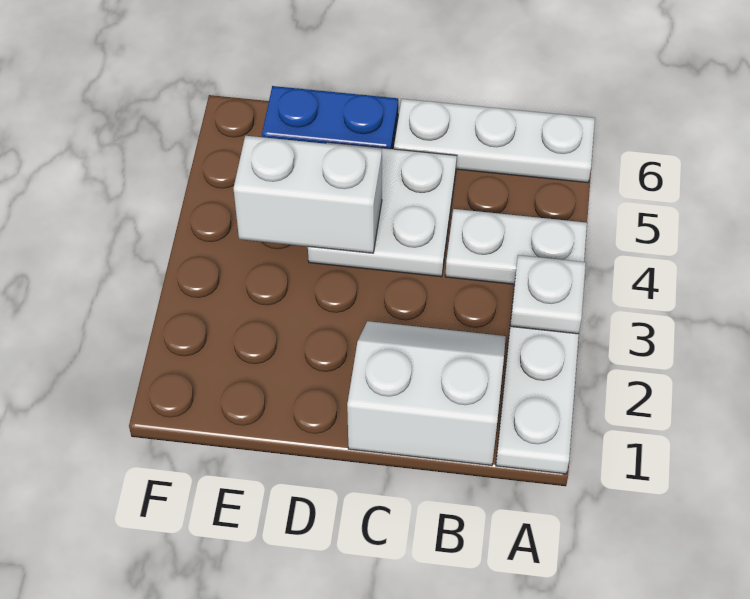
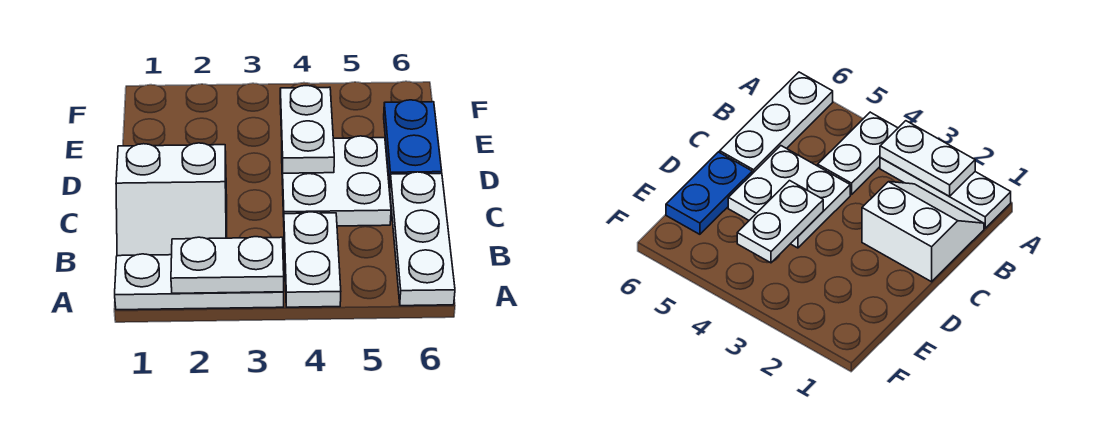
white plate A3 level 2 -> white plate A2:A3 level 2
white slope B1:C2 level 1 top 1 -> white slope B1:C2 level 1 top C
white brick D4:E4 level 2 -> white plate D4:E4 level 2

